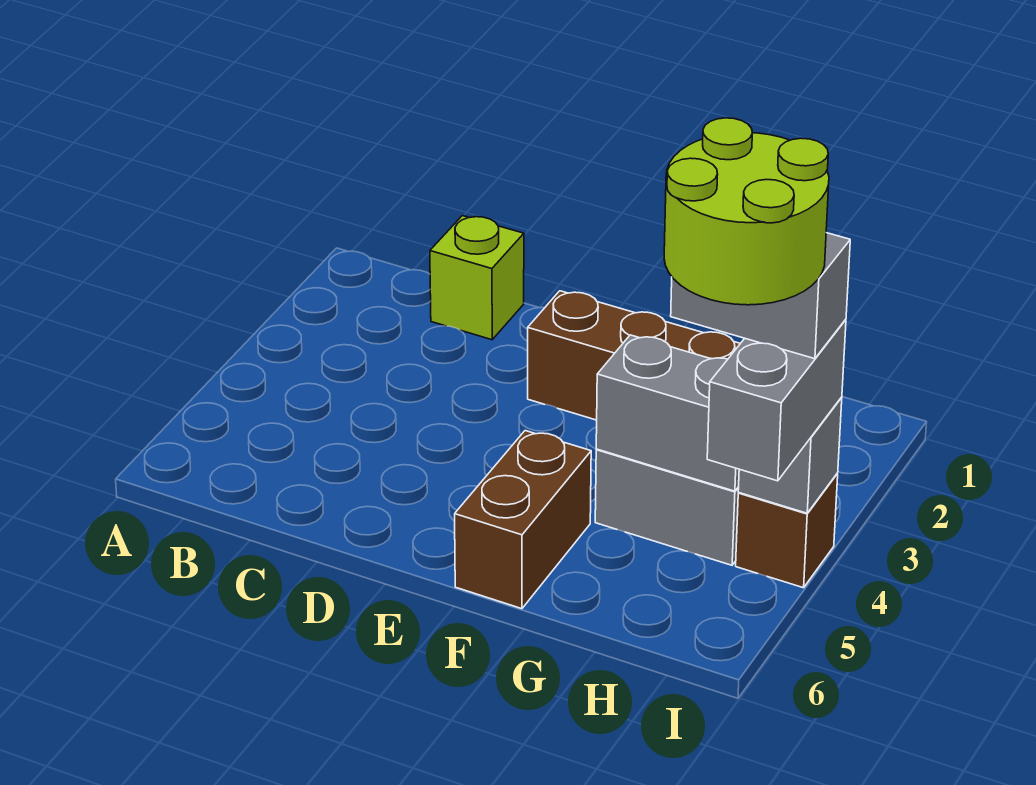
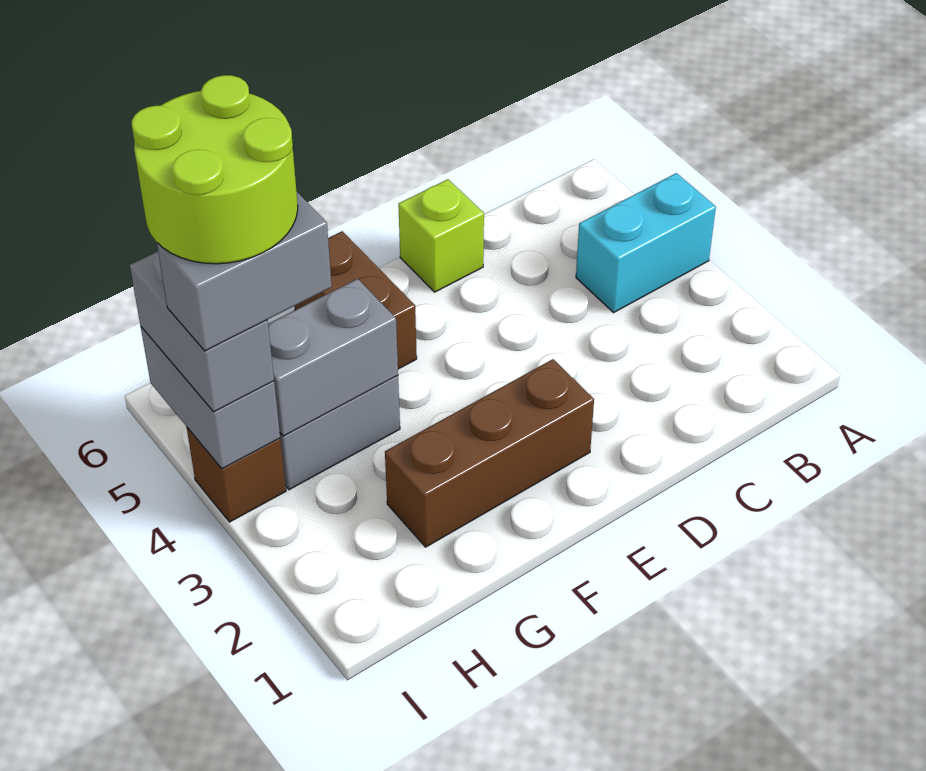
none -> cyan brick A4:B4 level 1
lime brick C1 level 1 -> lime brick D6 level 1
grey brick I4 level 2 -> grey brick I4:I5 level 2

